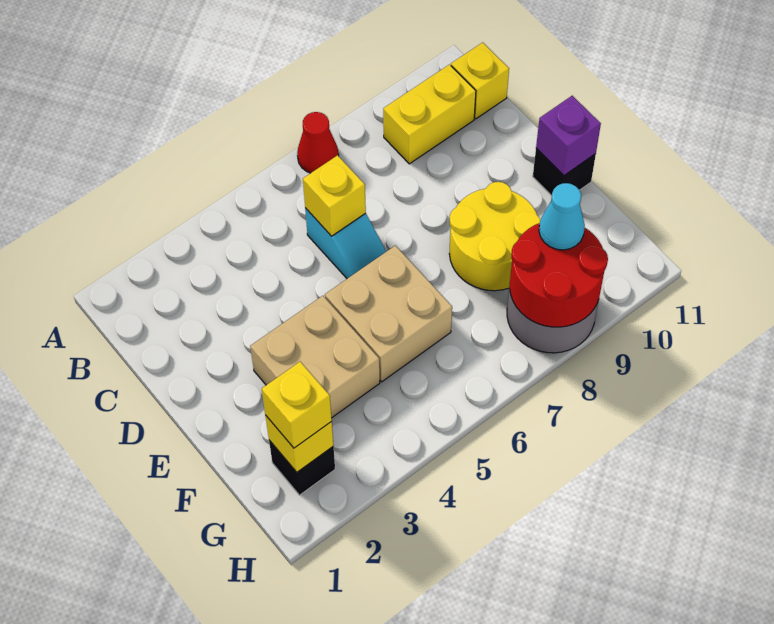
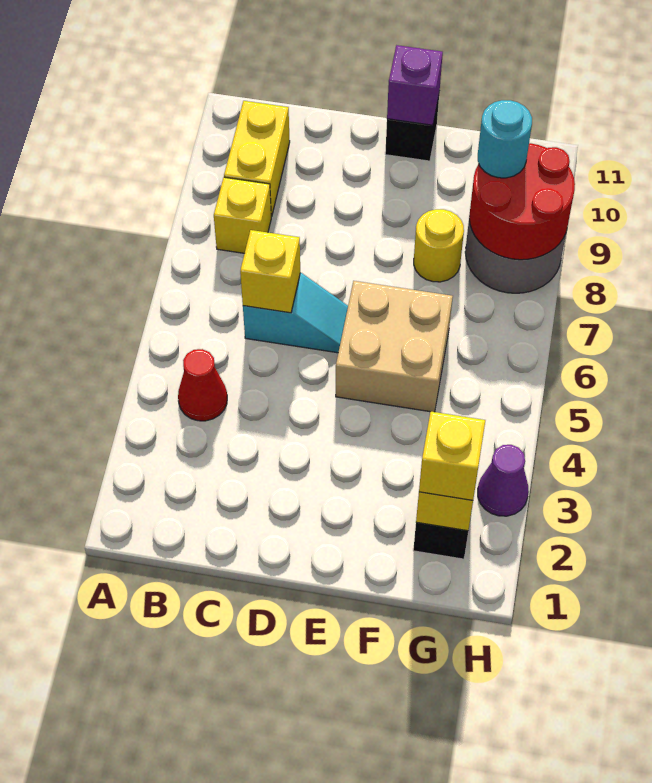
red cone A7 level 1 -> red cone B4 level 1
yellow brick B11 level 1 -> yellow brick B8 level 1
tan brick E3:F4 level 1 -> none
yellow round brick E8:F9 level 1 -> yellow round brick F8 level 1
cyan cone G9 level 3 -> cyan round brick G9 level 3
none -> purple cone H3 level 1

